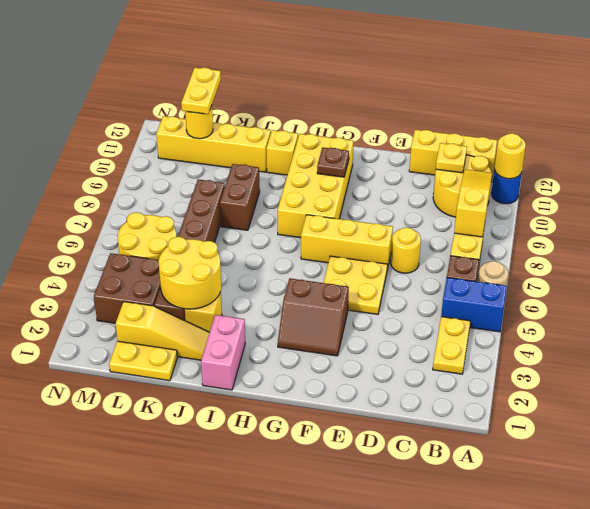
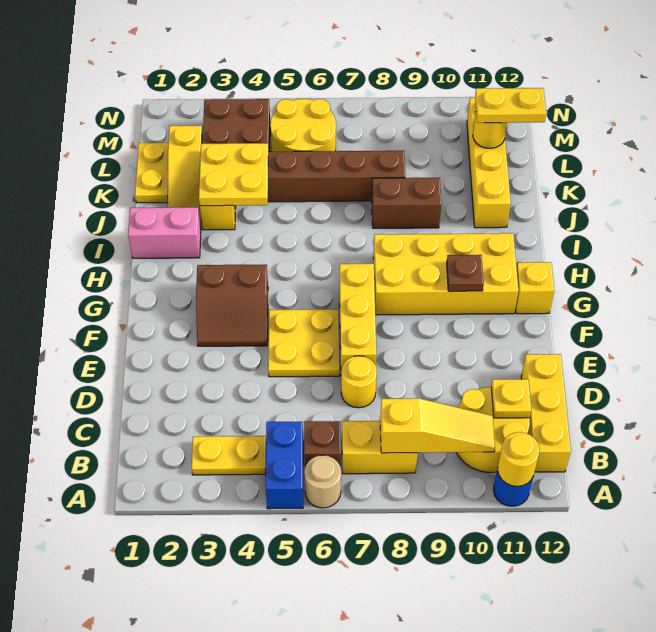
brown slope F3:G4 level 1 top 4 -> brown slope F3:G4 level 1 top G
yellow brick I11 level 1 -> yellow brick G12 level 1
yellow round brick J3:K4 level 2 -> yellow plate J3:K4 level 2

